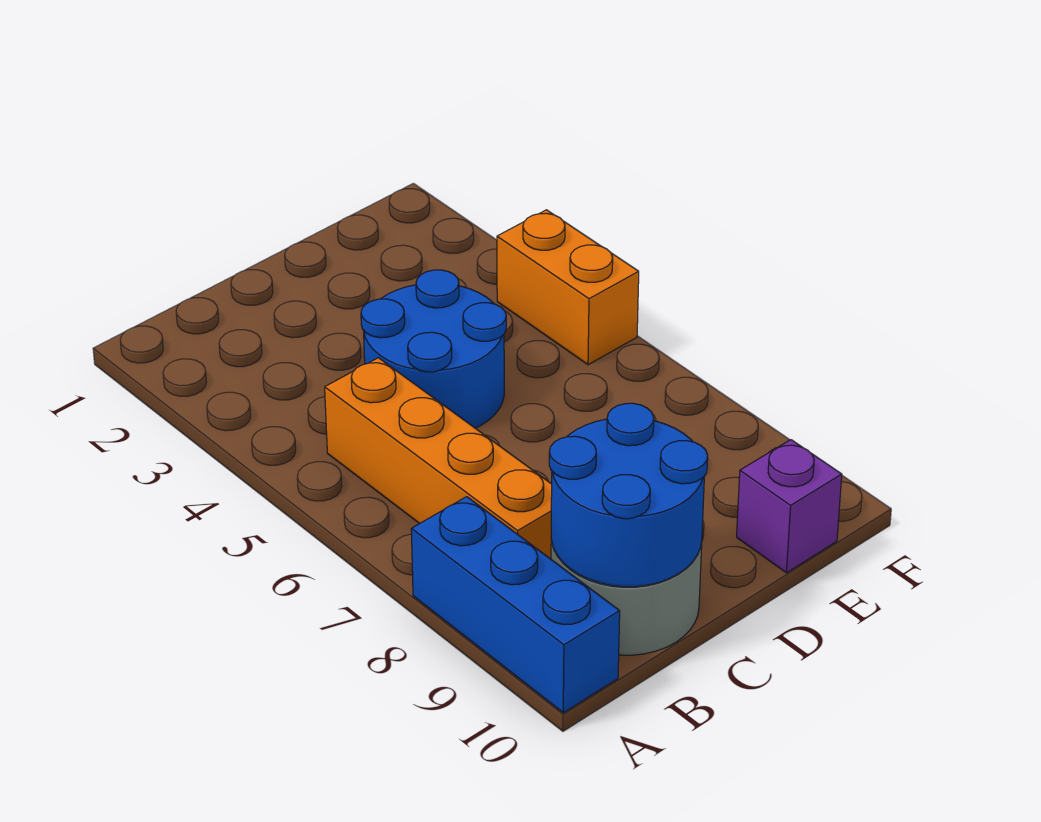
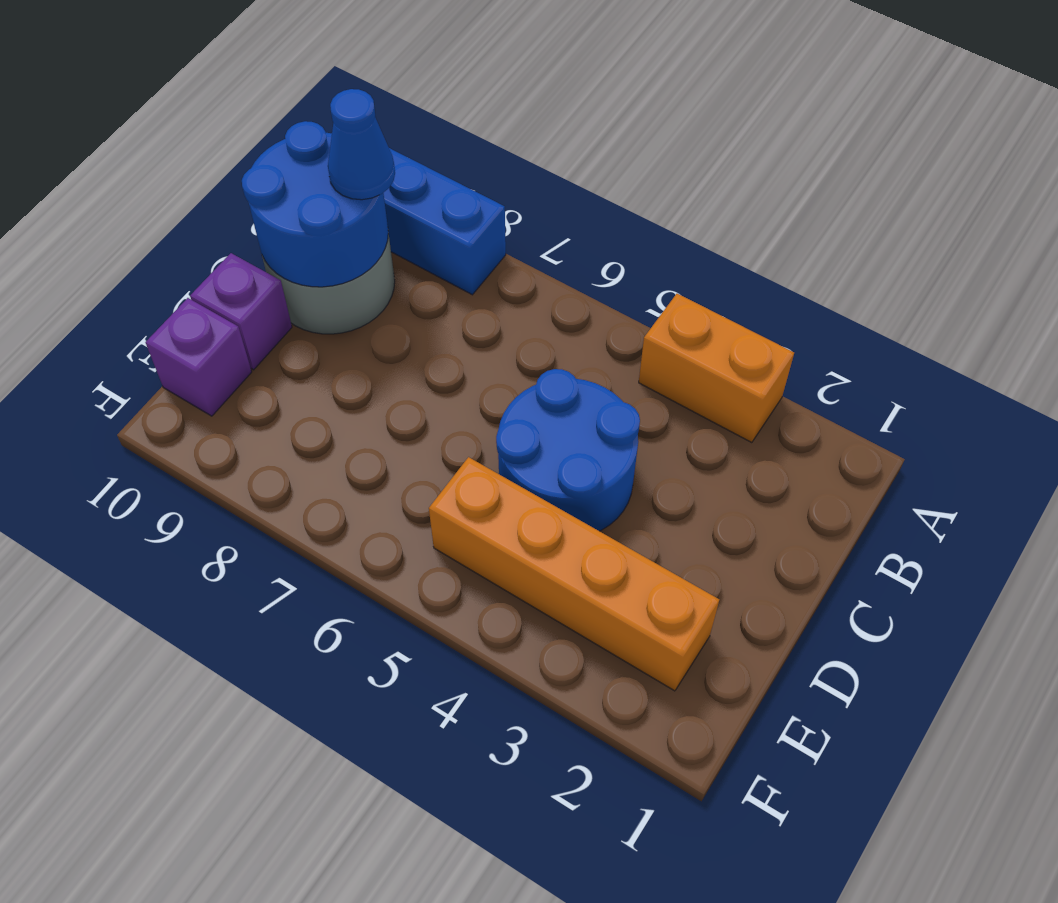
orange brick B5:B8 level 1 -> orange brick E2:E5 level 1
none -> blue cone B9 level 3
none -> purple brick D10 level 1
orange brick F4:F5 level 1 -> orange brick A3:A4 level 1

